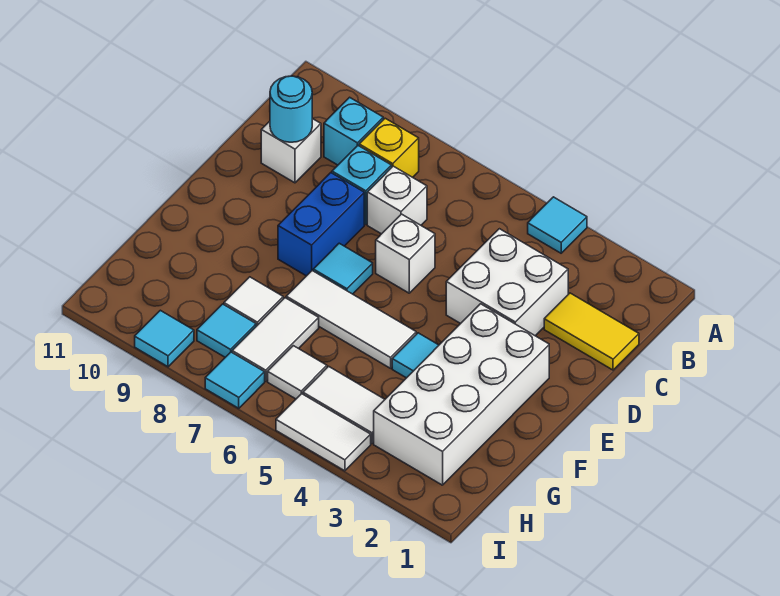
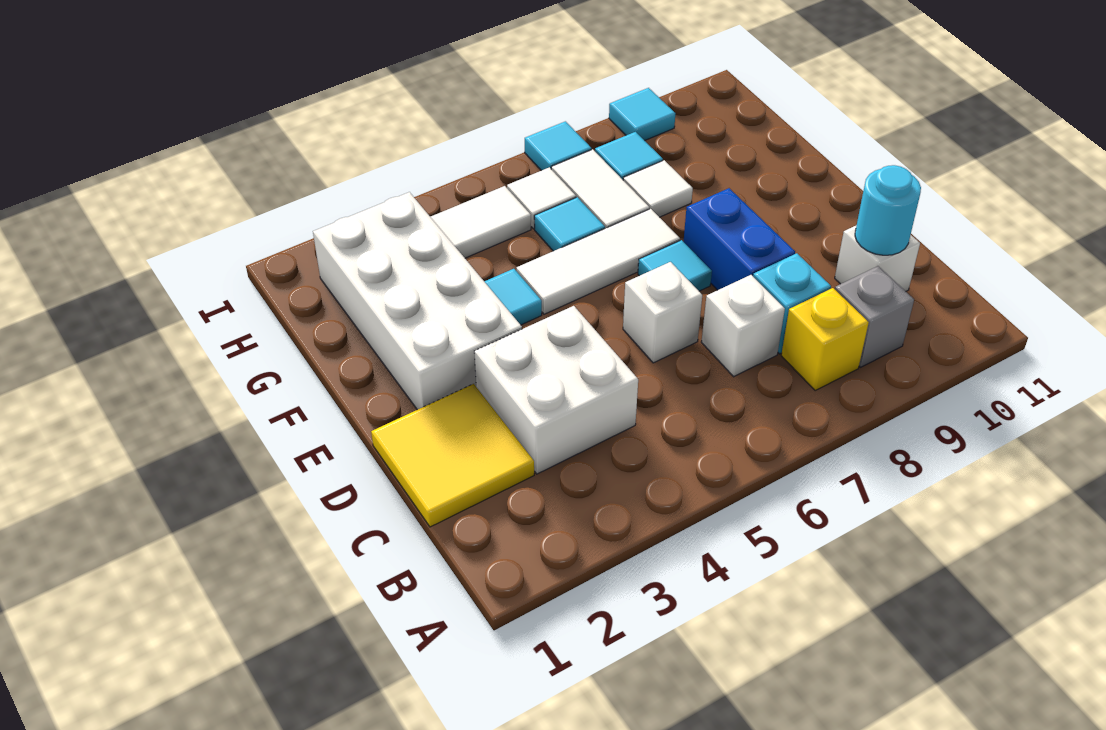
cyan tile A4 level 1 -> cyan tile G6 level 1
cyan brick B9 level 1 -> grey brick B9 level 1
yellow tile C1:C2 level 1 -> yellow tile C1:D2 level 1
white tile I4:I5 level 1 -> none

